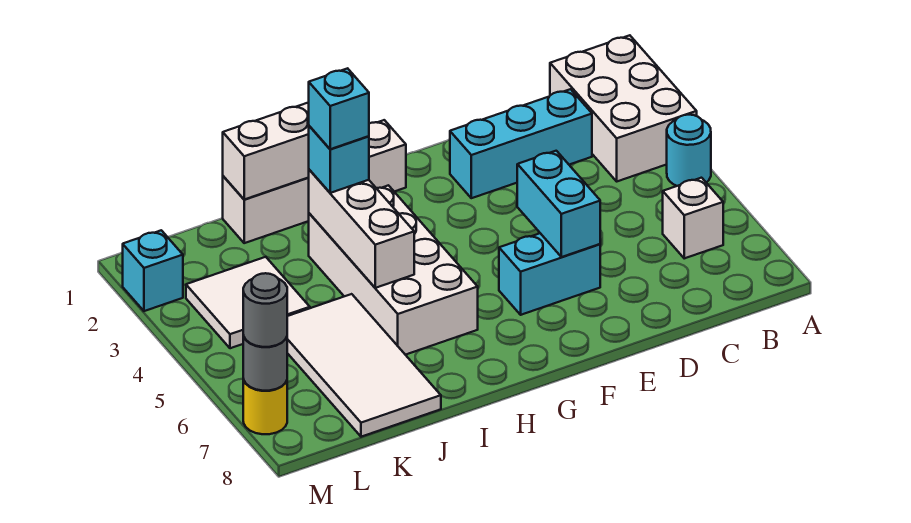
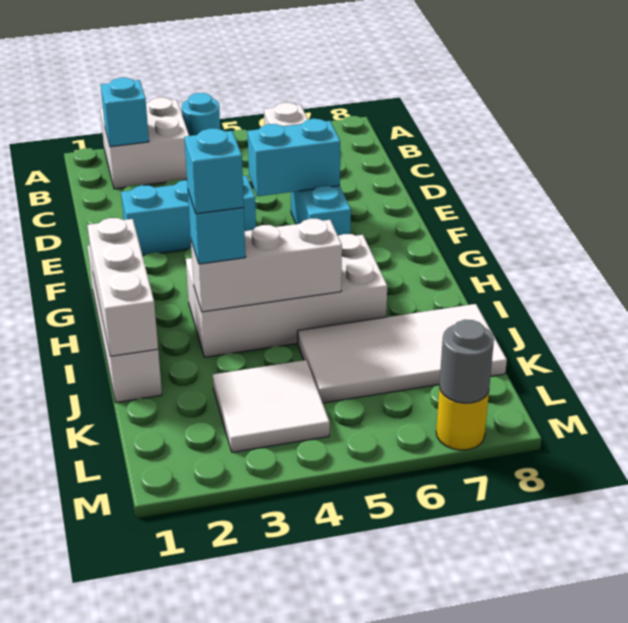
white brick A1:B3 level 1 -> white brick A2:B3 level 1
cyan brick C2:E2 level 1 -> cyan brick E2:E4 level 1
cyan brick M2 level 1 -> cyan brick B2 level 2
grey round brick M7 level 3 -> none

